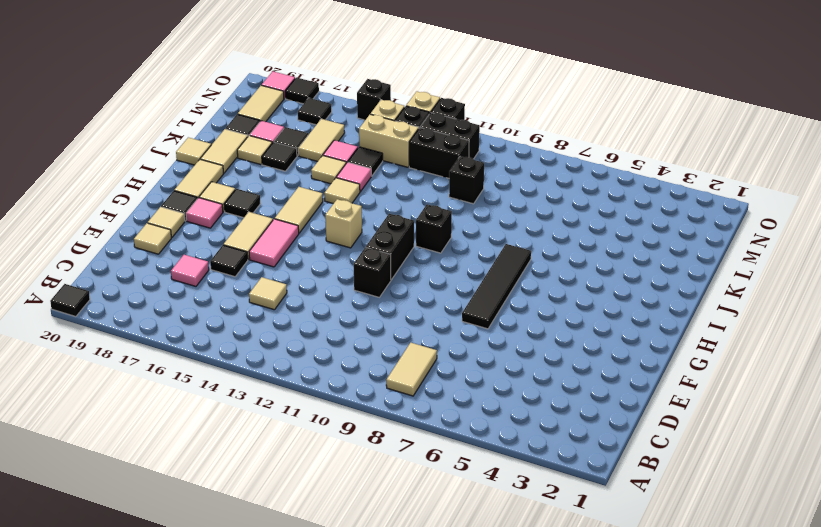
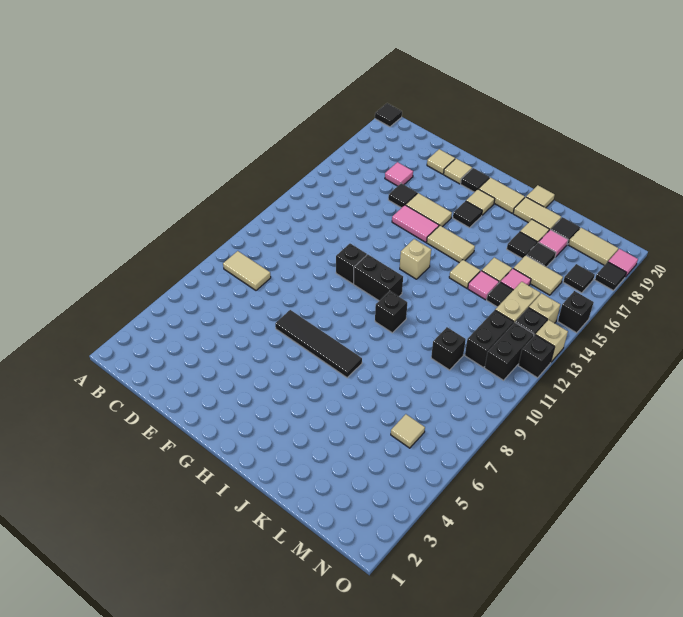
tan tile D14 level 1 -> tan tile M6 level 1
pink tile G18 level 1 -> none

